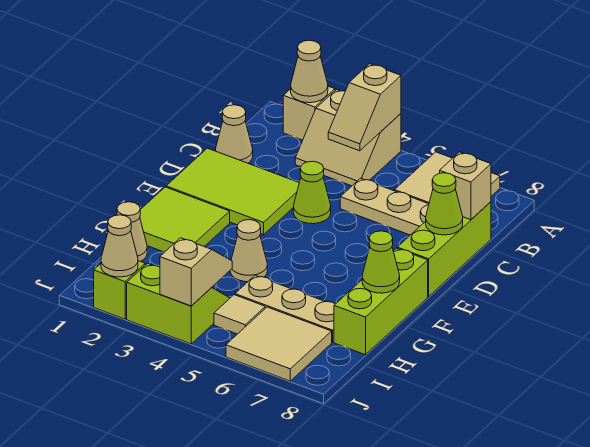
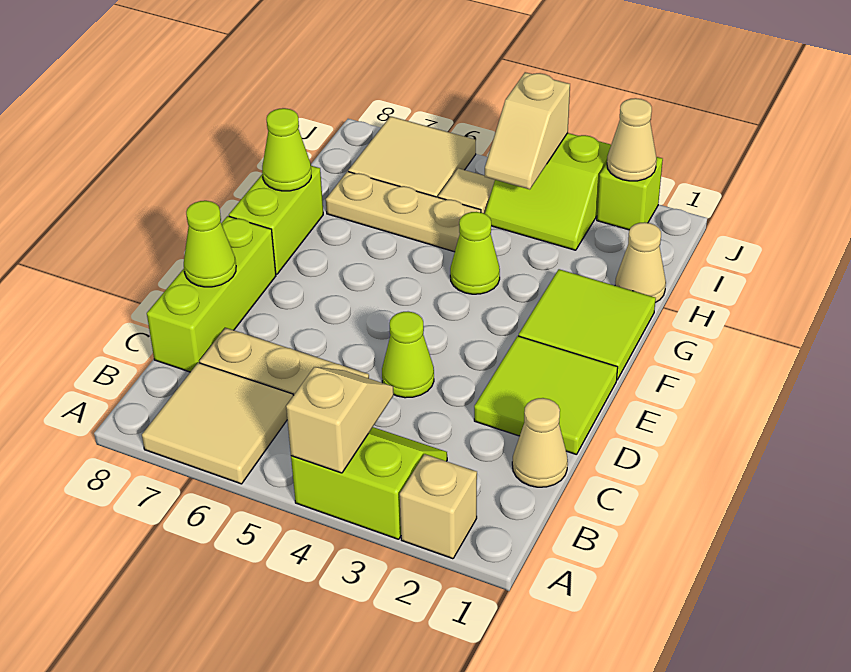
tan cone A2 level 2 -> none
tan slope A3:B4 level 1 top A -> lime slope A3:B4 level 1 top A
tan brick C8 level 2 -> none
lime tile D1:E3 level 1 -> lime tile D1:E2 level 1
lime brick F8:H8 level 1 -> lime brick F8:G8 level 1
tan cone G4 level 1 -> lime cone G4 level 1

